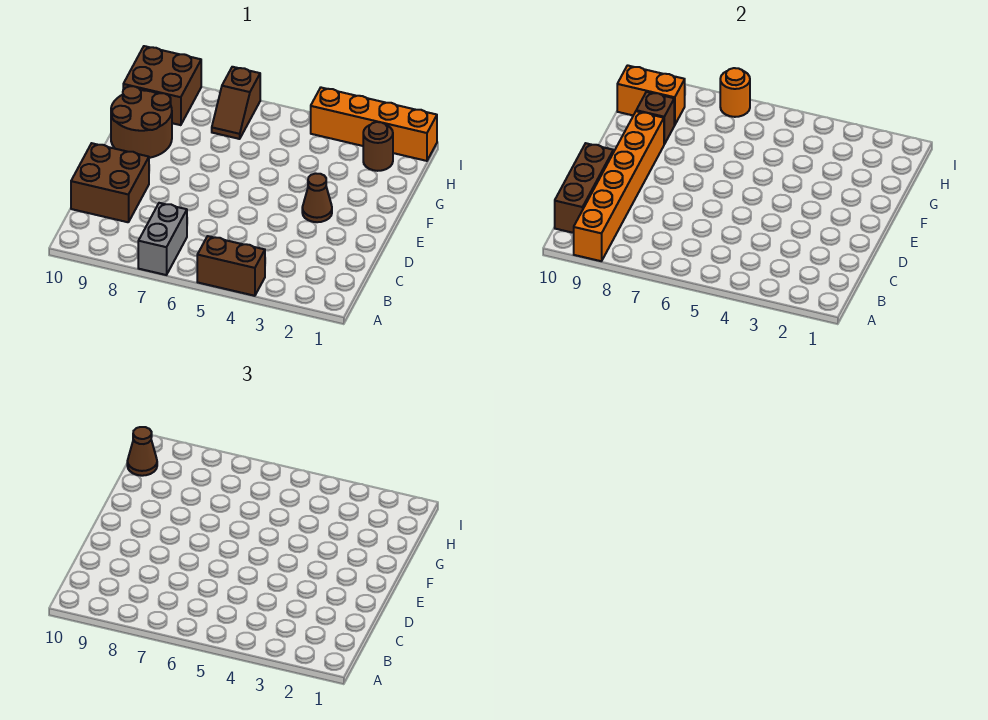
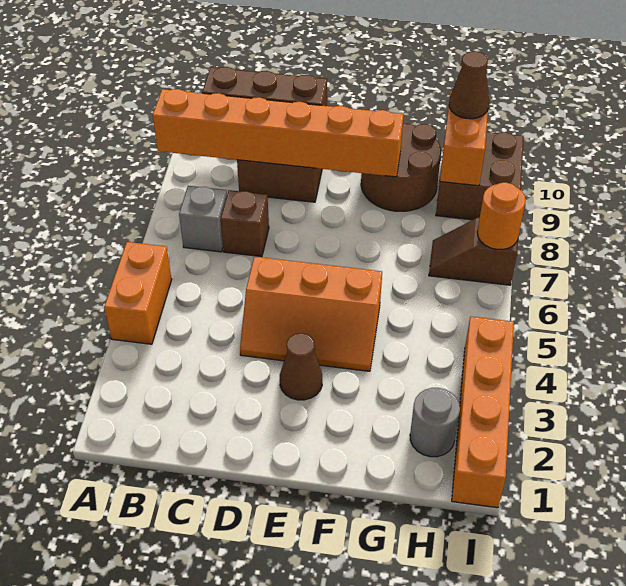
brown brick A4:A5 level 1 -> orange brick A4:A5 level 1
grey brick A7:B7 level 1 -> grey brick B7 level 1
none -> orange slope D4:F5 level 1 top 5
brown brick G9 level 2 -> brown brick C7 level 1
brown round brick H2 level 1 -> grey round brick H2 level 1

